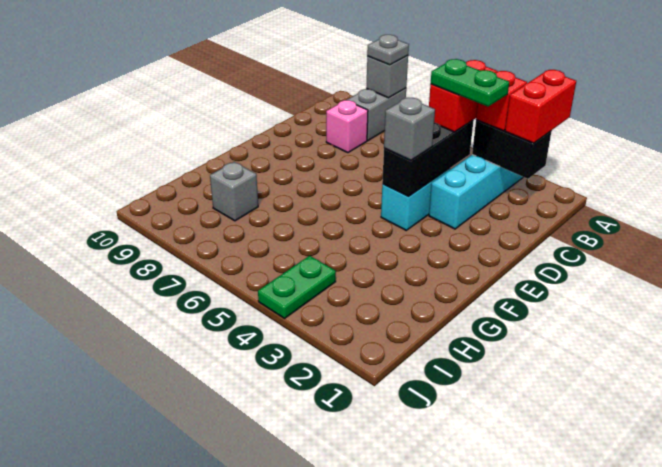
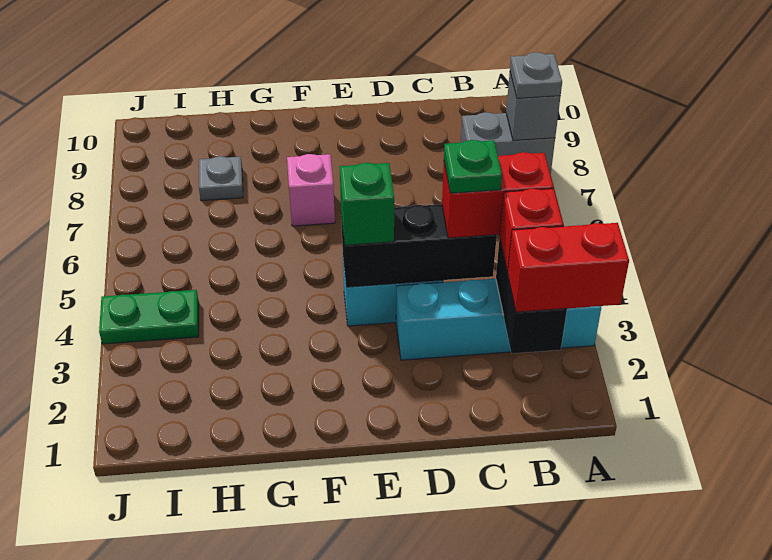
green plate C3:C4 level 4 -> green plate C4 level 4
pink brick C8 level 1 -> pink brick F7 level 1
grey brick E4 level 3 -> green brick E4 level 3
grey brick H8 level 1 -> grey plate H8 level 1

